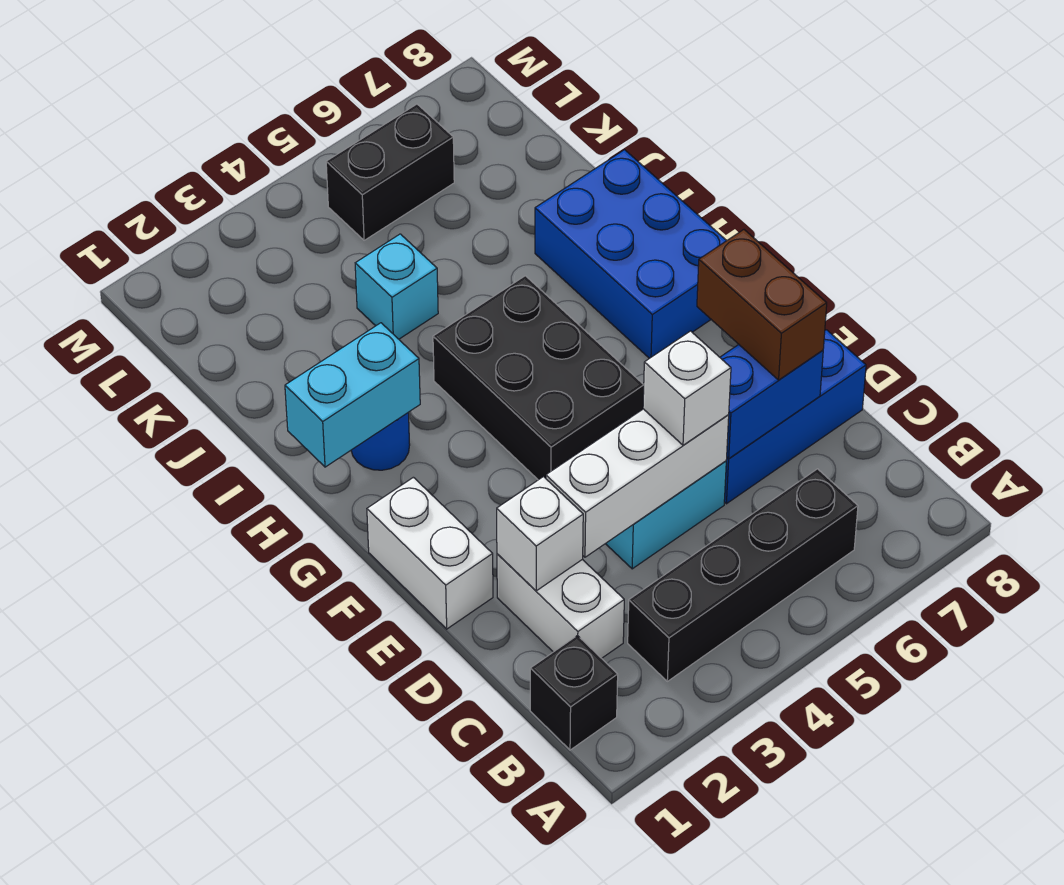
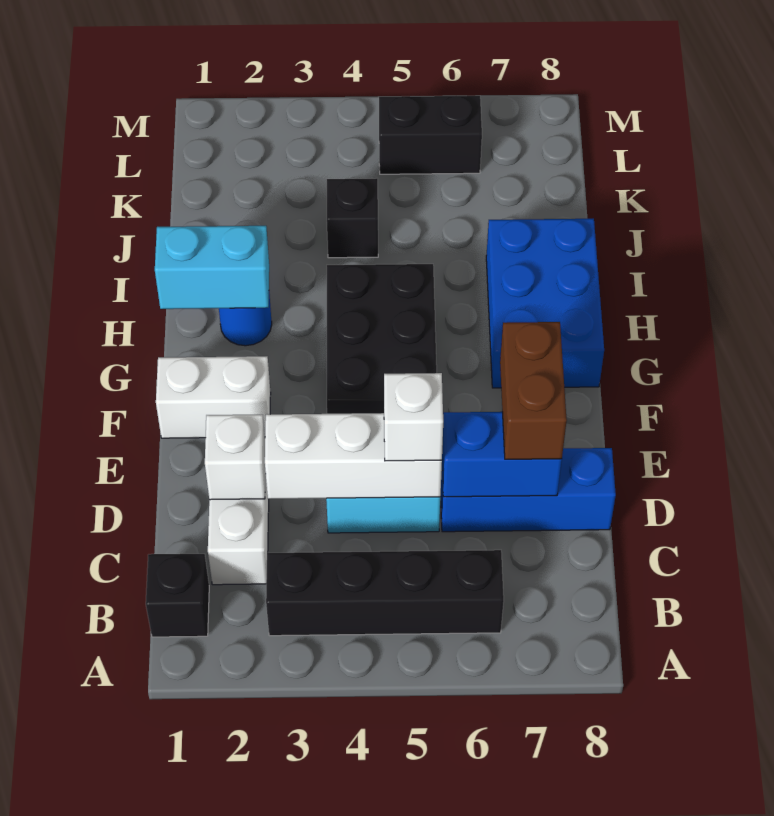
white brick E1:F1 level 1 -> white brick F1:F2 level 1
cyan brick J4 level 1 -> black brick J4 level 1

